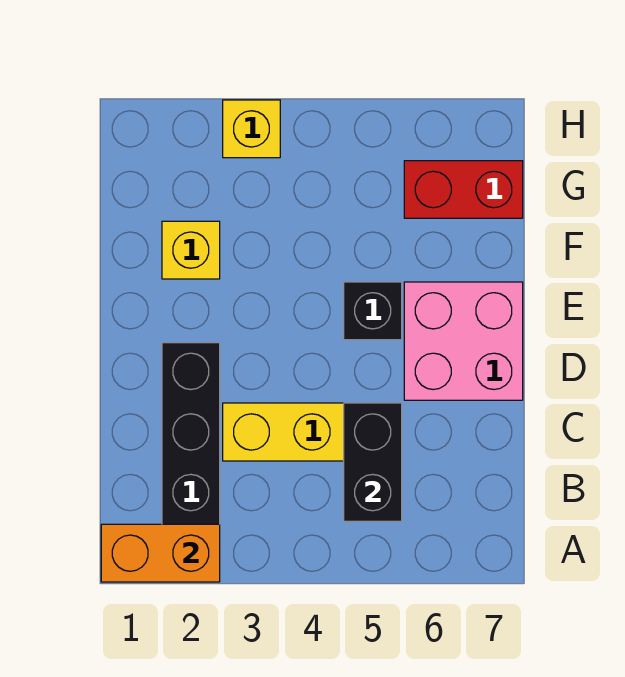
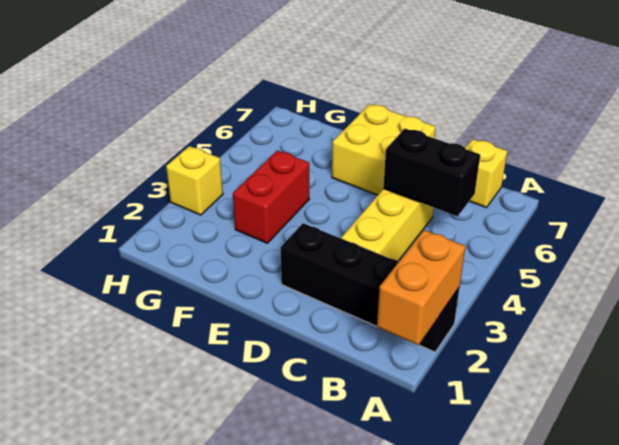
pink brick D6:E7 level 1 -> yellow brick D6:E7 level 1
black brick E5 level 1 -> none
yellow brick F2 level 1 -> yellow brick B7 level 1
red brick G6:G7 level 1 -> red brick F3:F4 level 1

